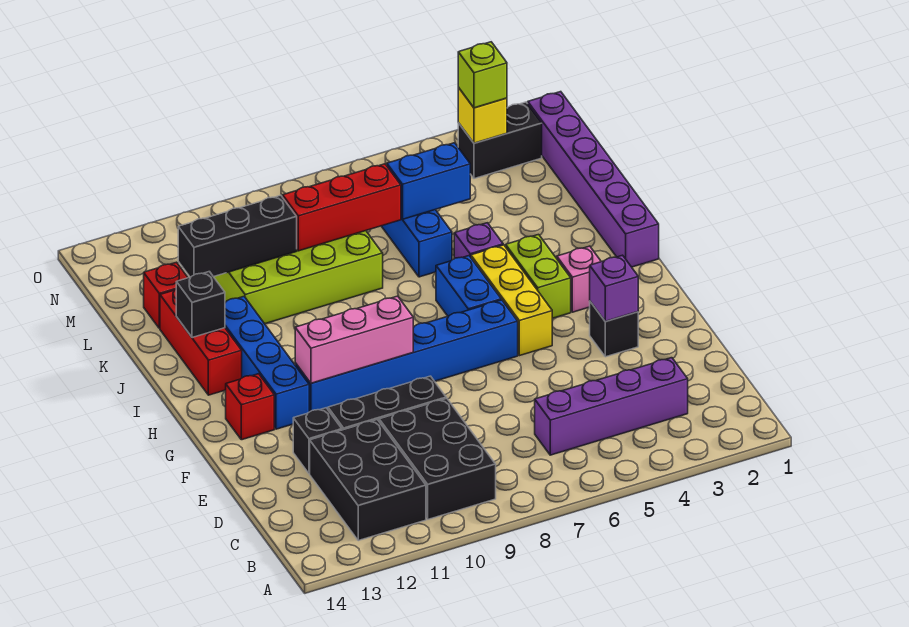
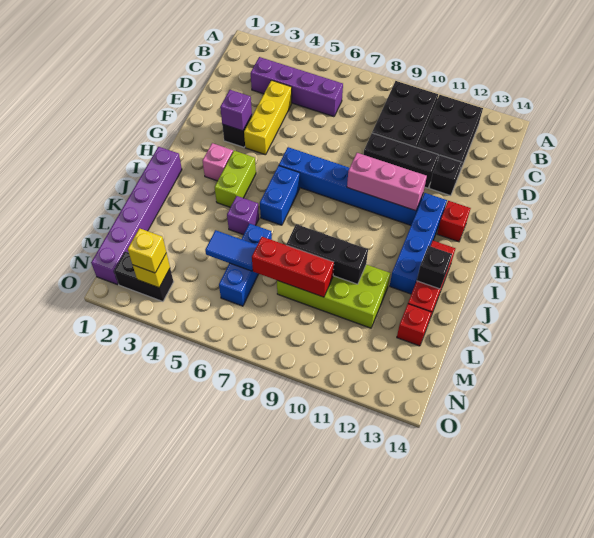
yellow brick G5:I5 level 1 -> yellow brick D4:F4 level 1
blue brick L5:L6 level 2 -> blue tile L5:L6 level 2
black brick L10:L12 level 2 -> black brick K8:K10 level 2
lime brick N3 level 3 -> yellow brick N3 level 3

